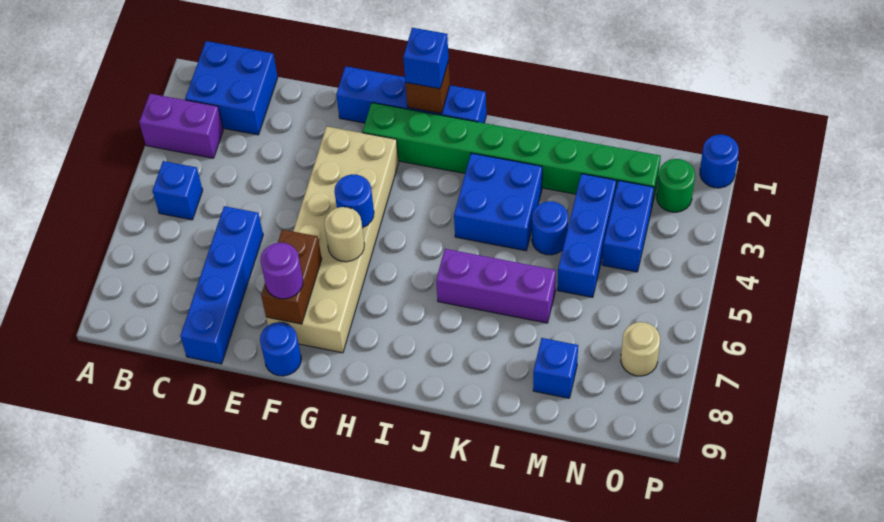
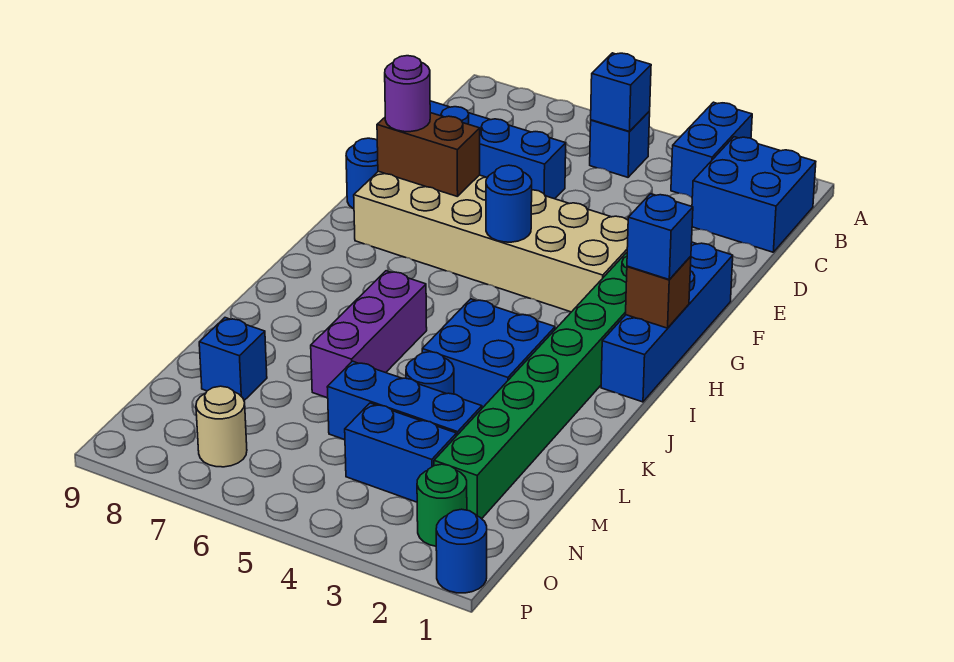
purple brick A3:B3 level 1 -> blue brick A3:B3 level 1
none -> blue brick B5 level 2
tan round brick G6 level 2 -> none

